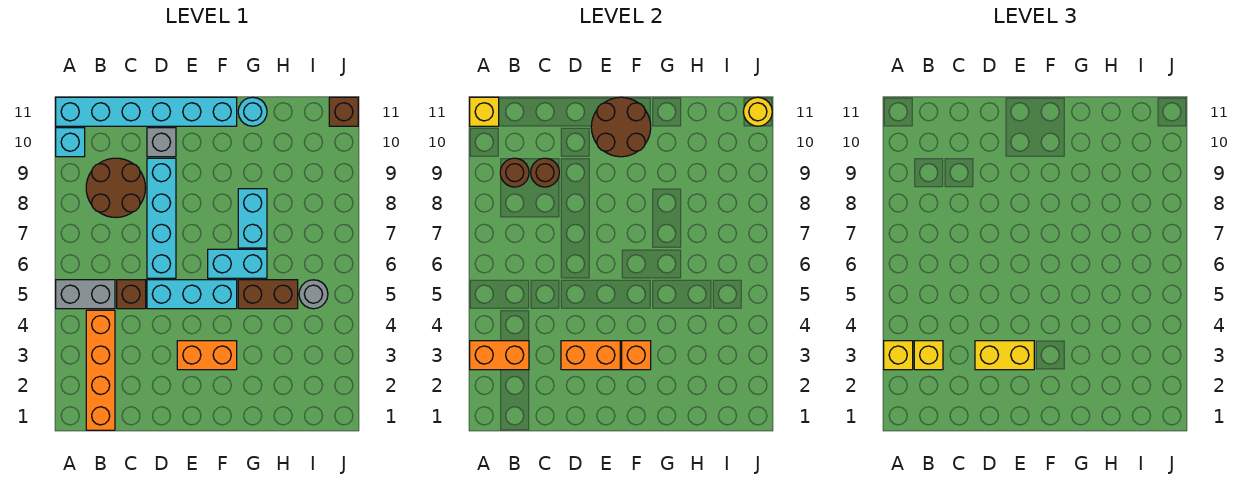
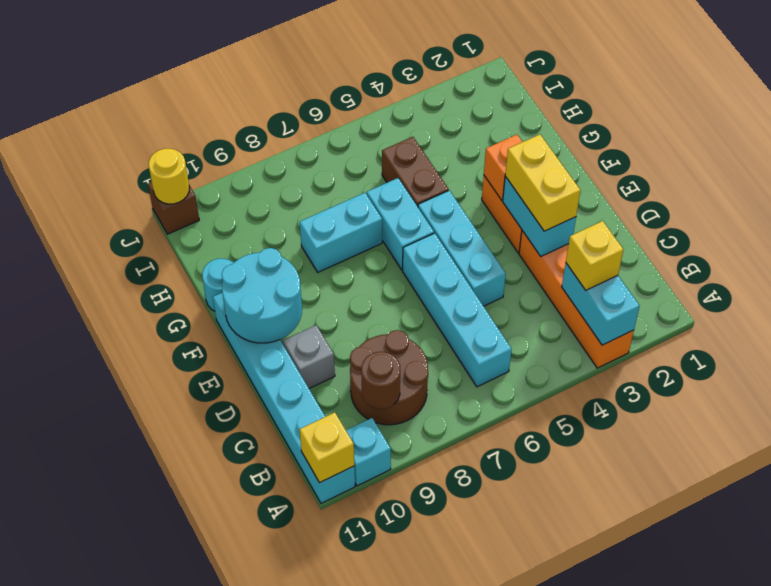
orange brick A3:B3 level 2 -> cyan brick A3:B3 level 2
yellow brick A3 level 3 -> none
grey brick A5:B5 level 1 -> none
orange brick B1:B4 level 1 -> orange brick A3:D3 level 1
brown brick C5 level 1 -> none
brown round brick C9 level 2 -> none
orange brick D3:E3 level 2 -> cyan brick D3:E3 level 2
cyan brick D6:D9 level 1 -> cyan brick B6:E6 level 1
brown round brick E10:F11 level 2 -> cyan round brick E10:F11 level 2
grey round brick I5 level 1 -> none

